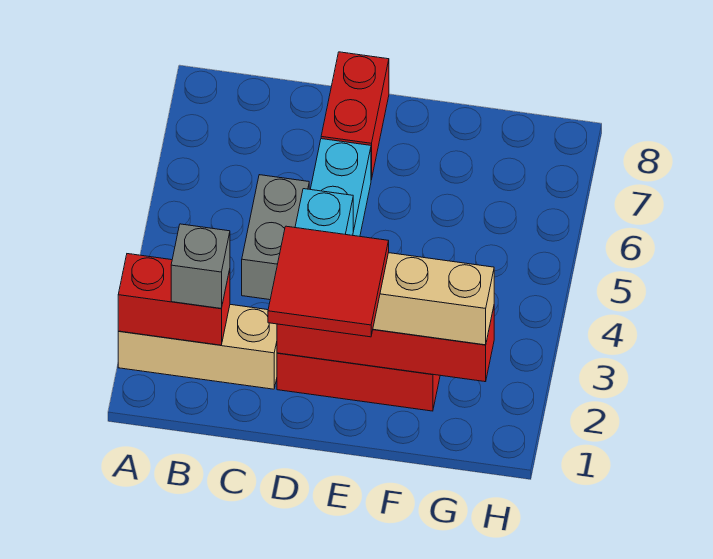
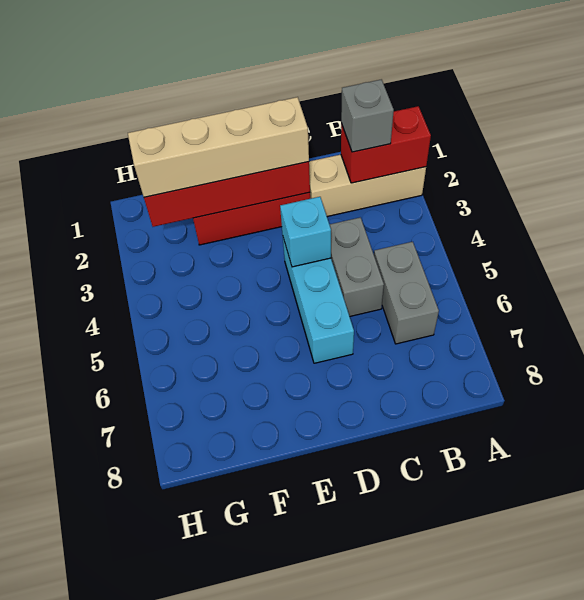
none -> grey brick B5:B6 level 1
red tile D1:E2 level 4 -> none
red brick D7:D8 level 1 -> none

